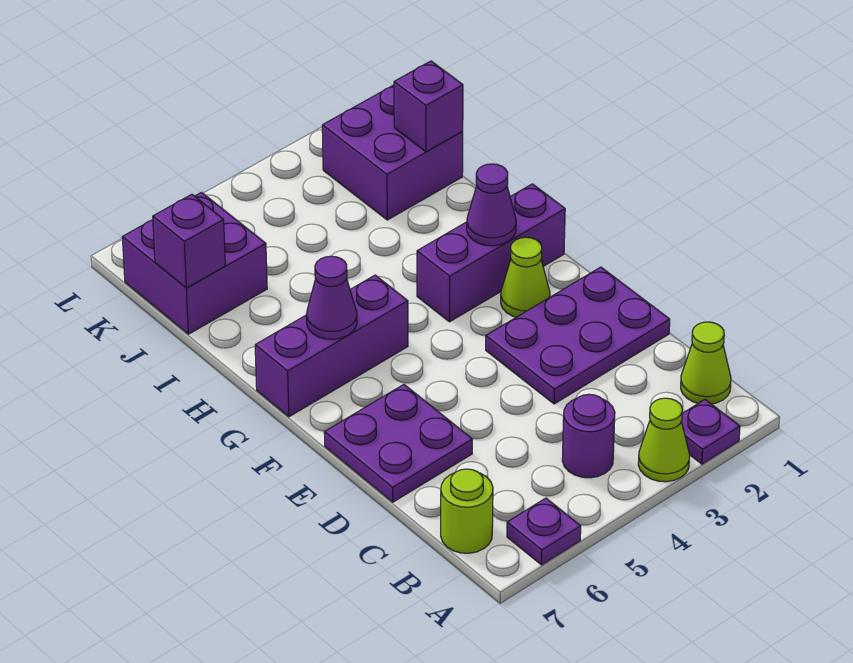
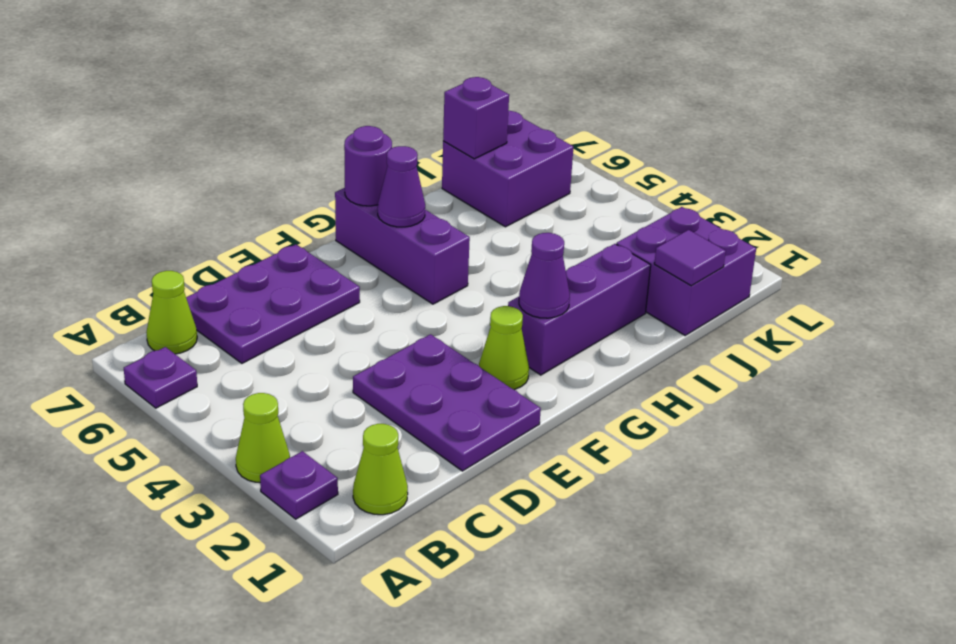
purple round brick B4 level 1 -> purple round brick G7 level 2
lime round brick B7 level 1 -> lime cone B7 level 1
purple plate D6:E7 level 1 -> purple plate C6:E7 level 1
purple brick G1:G3 level 1 -> purple brick G2:I2 level 1
purple brick J1 level 2 -> purple tile J1 level 2

